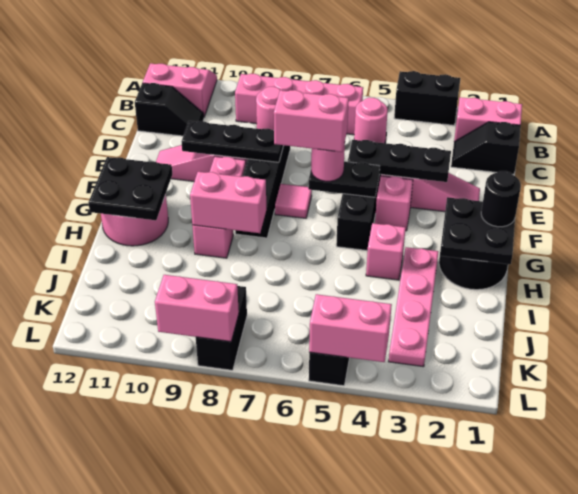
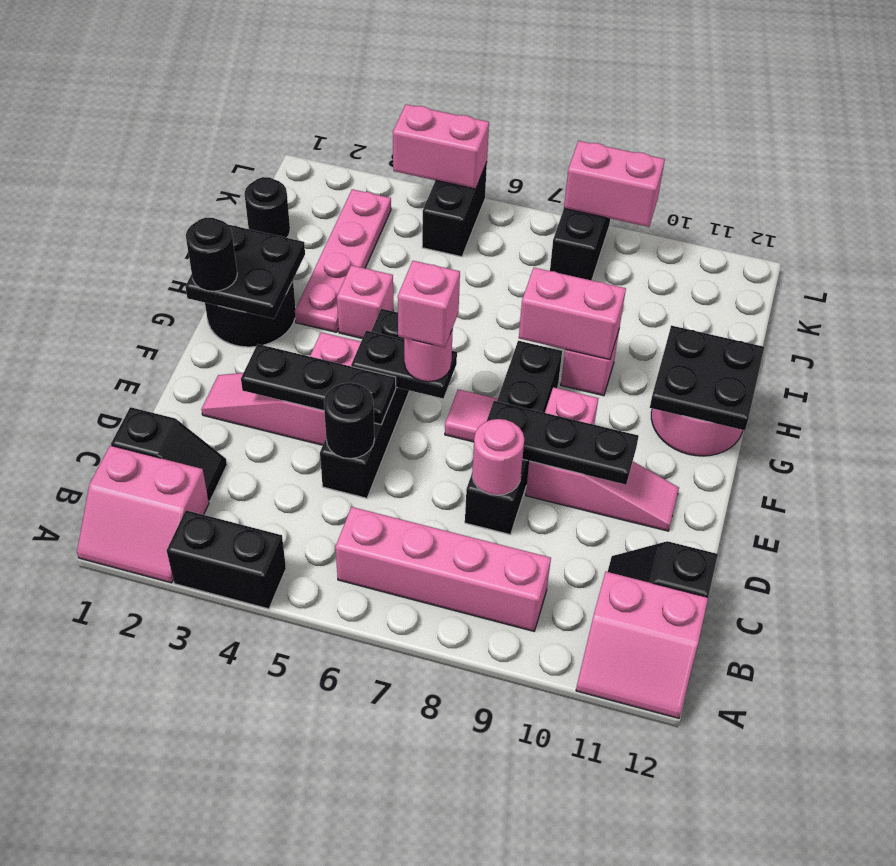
pink round brick D5 level 2 -> black round brick D5 level 2
pink brick F6:F7 level 4 -> pink brick F6 level 4
none -> black round brick J1 level 1

